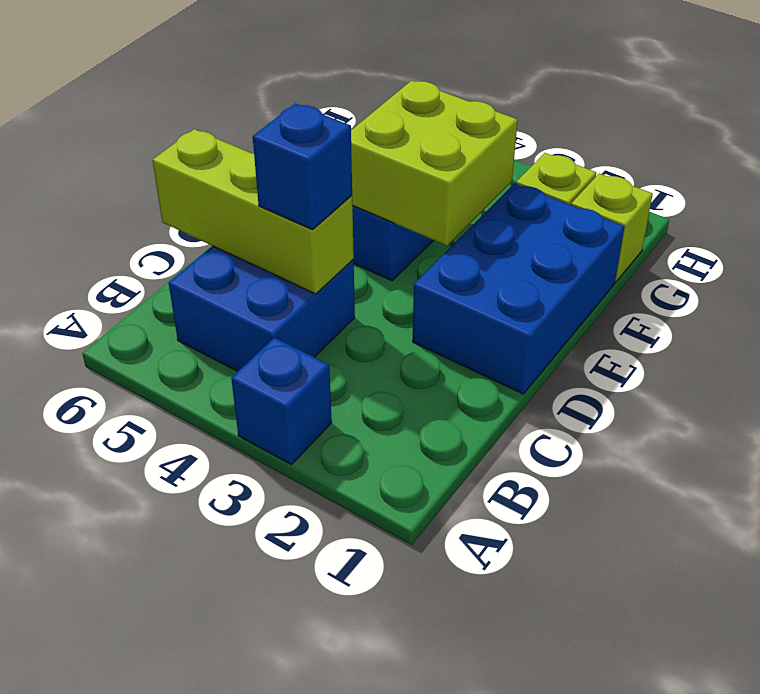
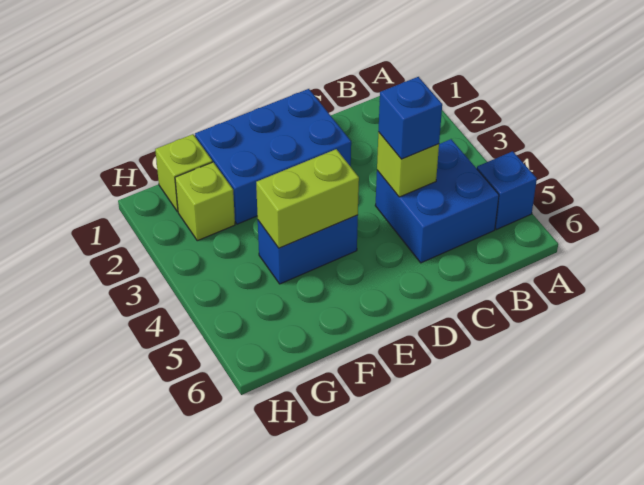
blue brick A3 level 1 -> blue brick A5 level 1
lime brick C4:C6 level 2 -> lime brick C4 level 2
lime brick E3:F4 level 2 -> lime brick E4:F4 level 2

